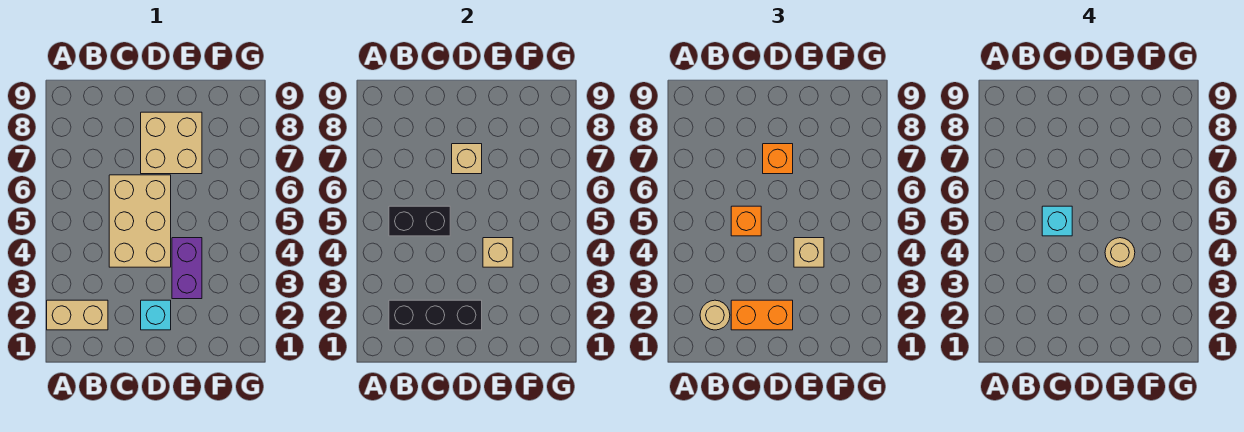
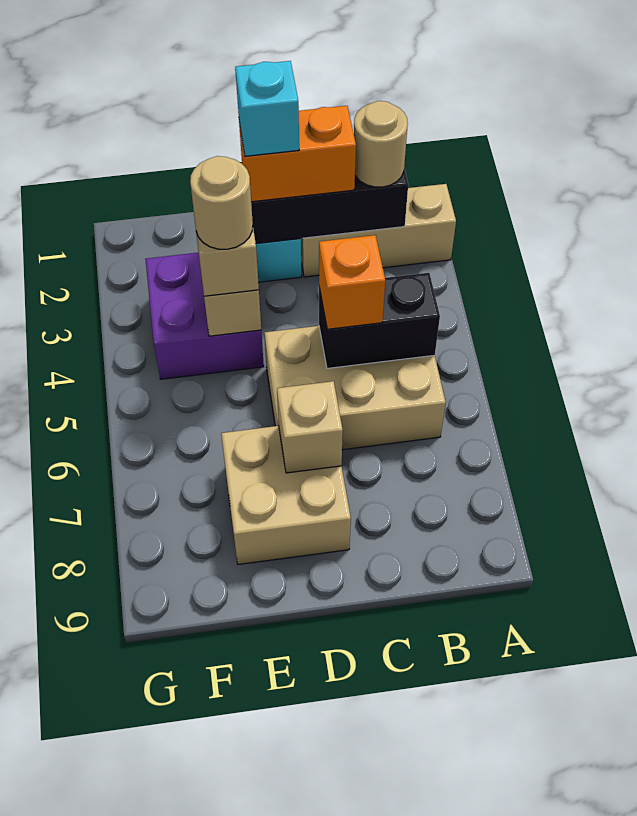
tan brick A2:B2 level 1 -> tan brick A2:C2 level 1
tan brick C4:D6 level 1 -> tan brick B5:D6 level 1
cyan brick C5 level 4 -> cyan brick D2 level 4
orange brick D7 level 3 -> none
purple brick E3:E4 level 1 -> purple brick E3:F4 level 1

